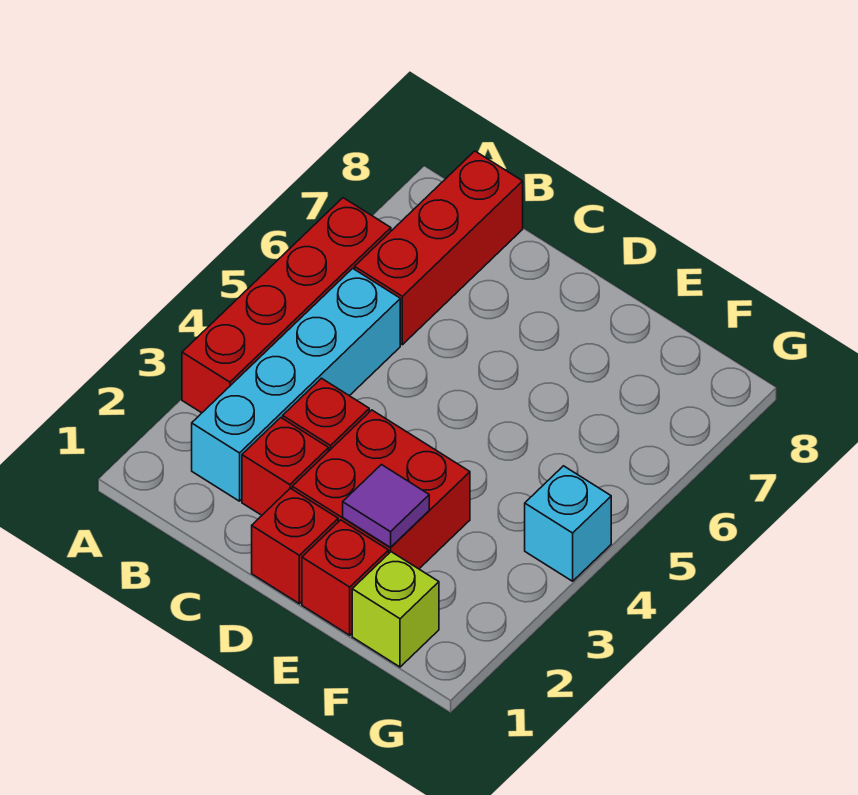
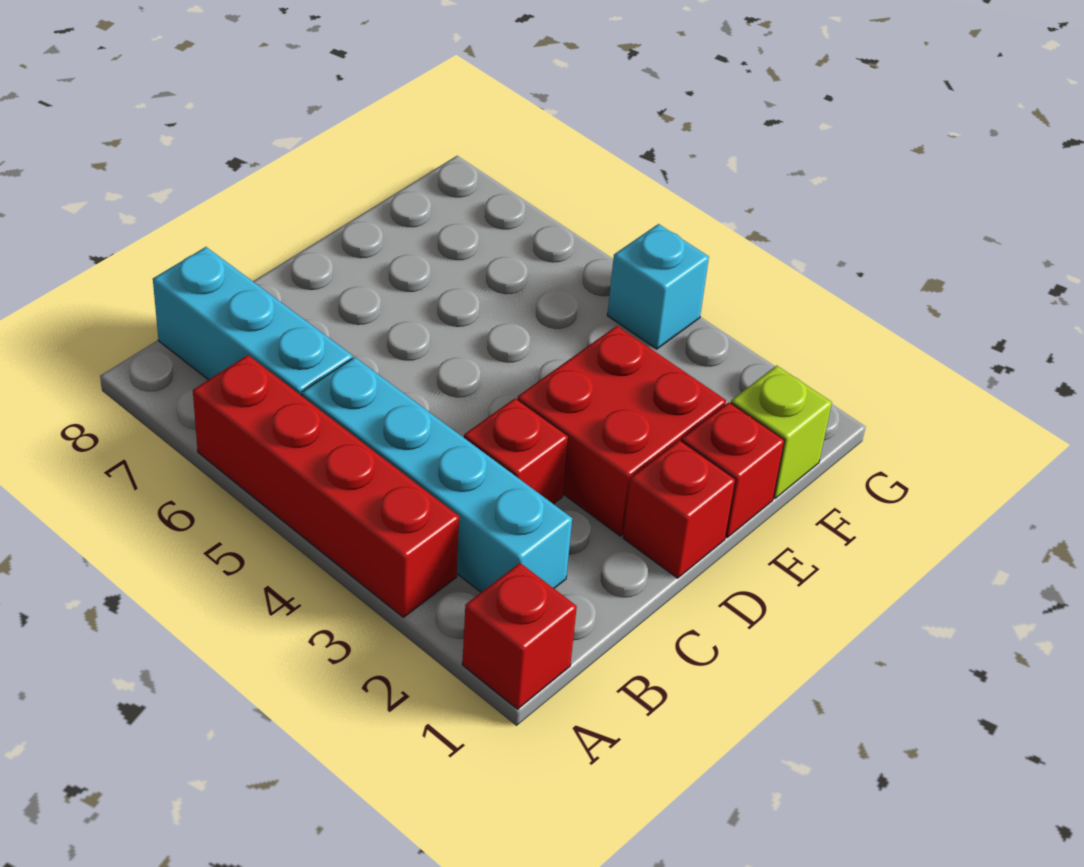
red brick B6:B8 level 1 -> cyan brick B6:B8 level 1
red brick C2 level 1 -> red brick A1 level 1
purple tile E2 level 2 -> none

